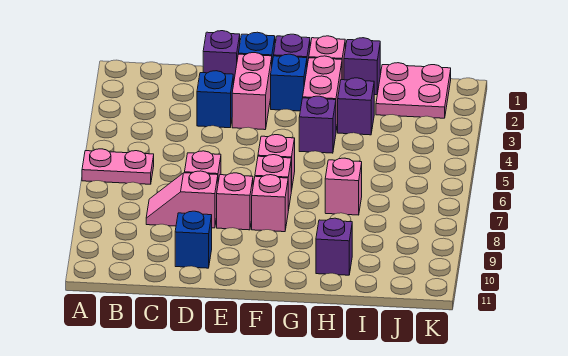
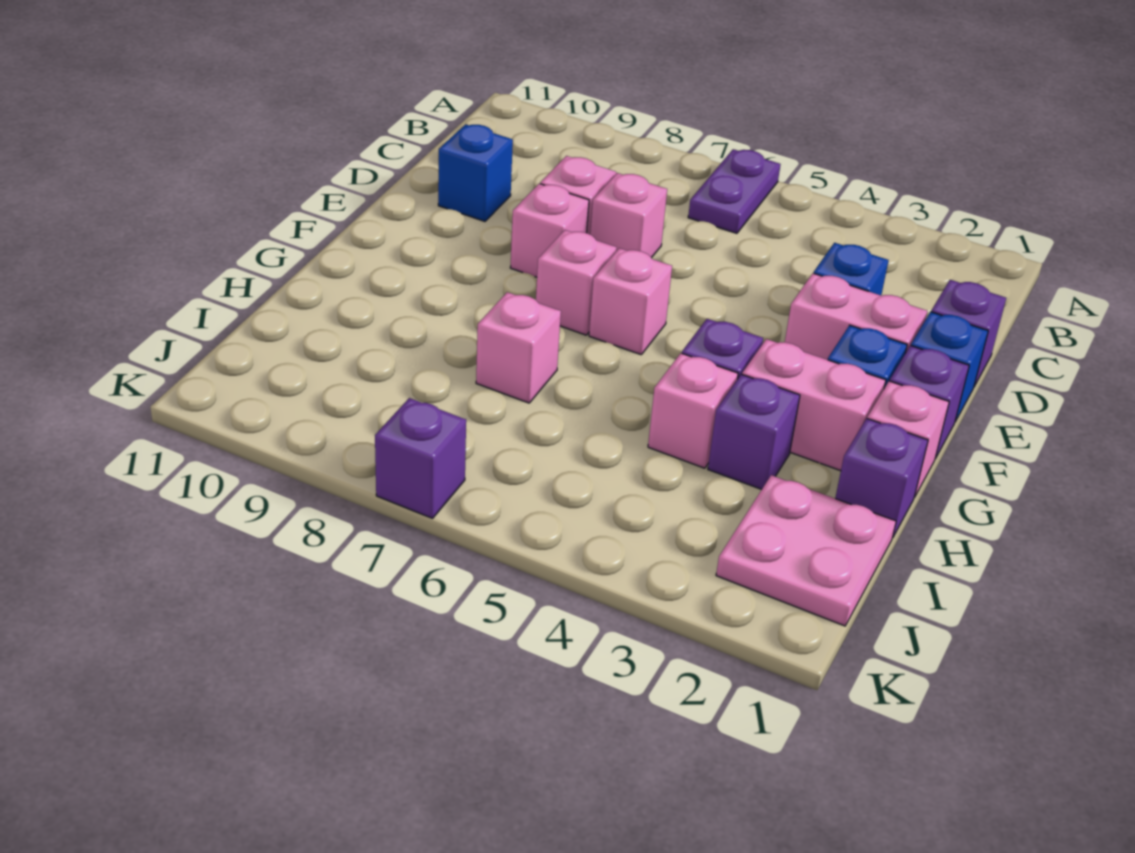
pink plate A6:B6 level 1 -> purple plate A6:B6 level 1
pink brick F8 level 1 -> pink brick H4 level 1
purple brick H10 level 1 -> purple brick K7 level 1

